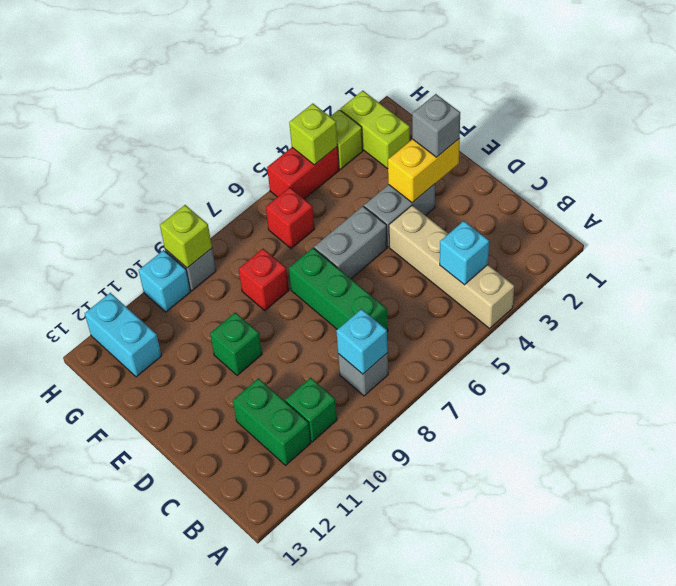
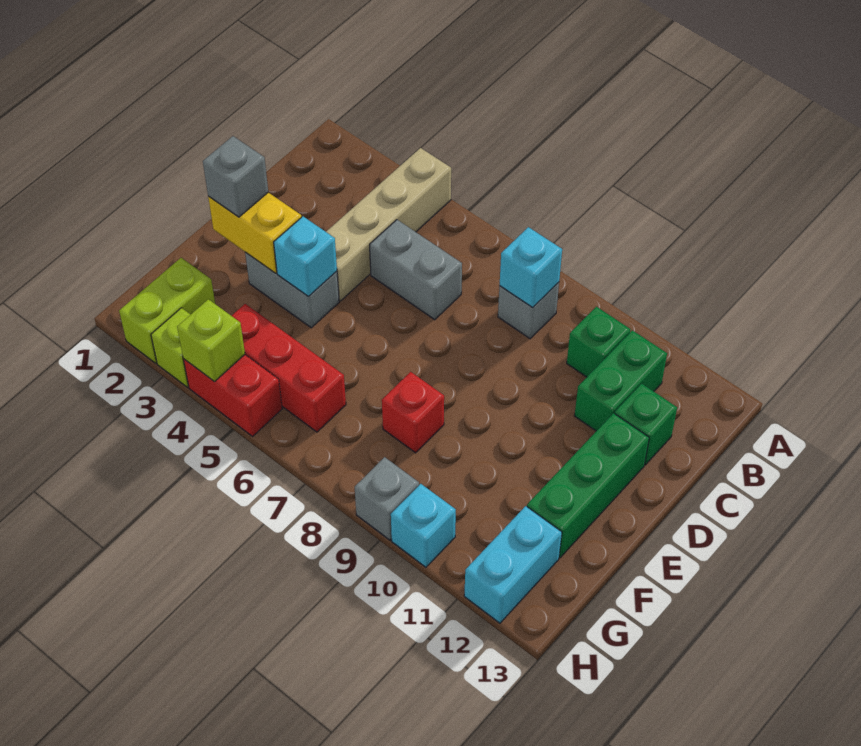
cyan brick B4 level 2 -> cyan brick E4 level 2
green brick C7:E7 level 1 -> green brick D12:F12 level 1
grey brick E5:E6 level 1 -> grey brick C5:C6 level 1
green brick E10 level 1 -> green brick C12 level 1
red brick G6 level 1 -> red brick G4:G6 level 1
lime brick H9 level 2 -> none

